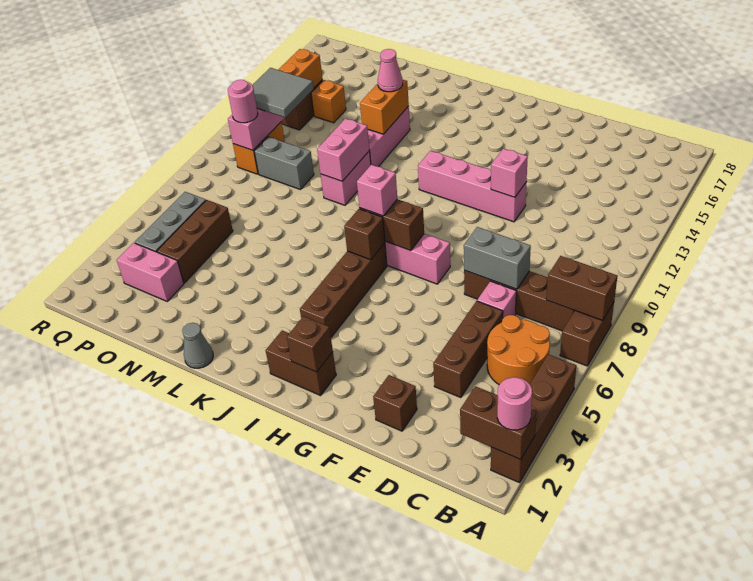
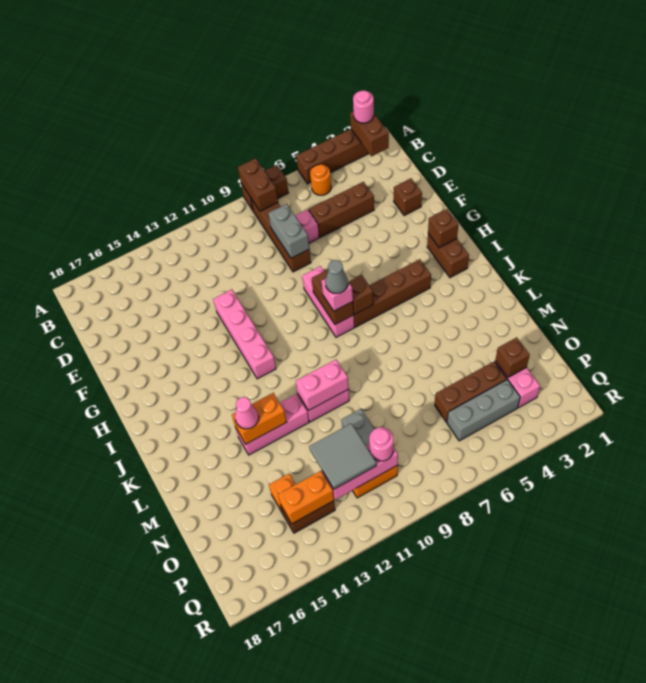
orange round brick B5:C6 level 1 -> orange round brick B5 level 1
pink brick F12 level 2 -> none
grey cone L1 level 1 -> grey cone I8 level 4
none -> brown brick O3 level 2

